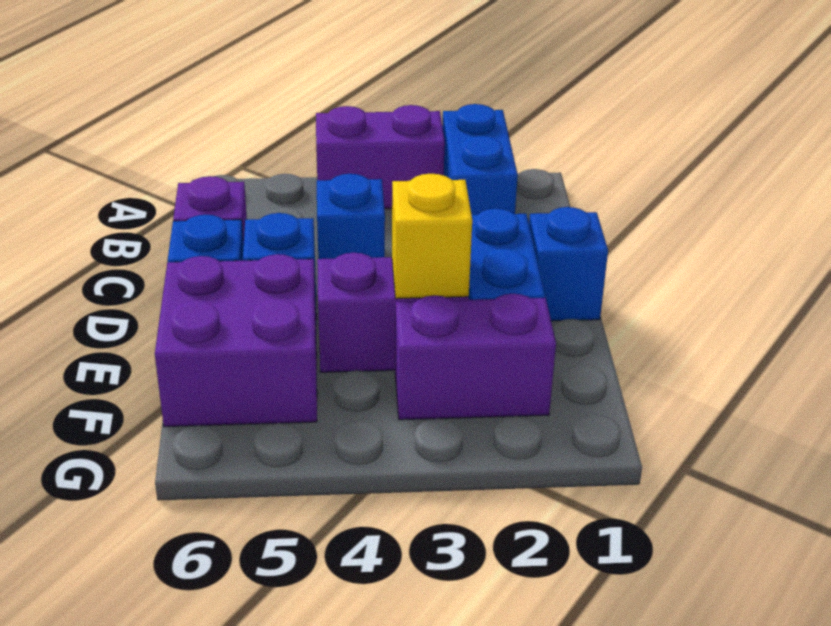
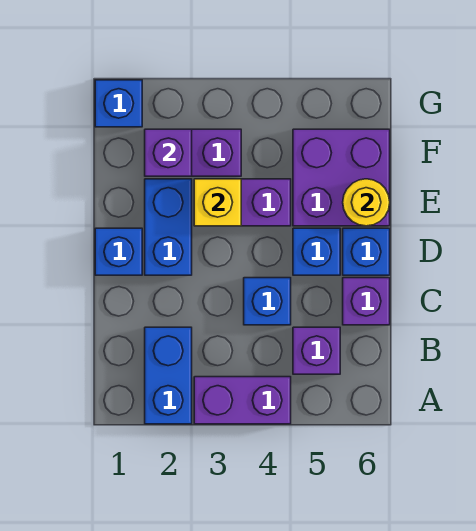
none -> purple brick B5 level 1
none -> yellow round brick E6 level 2
none -> purple brick F2 level 2
none -> blue brick G1 level 1

